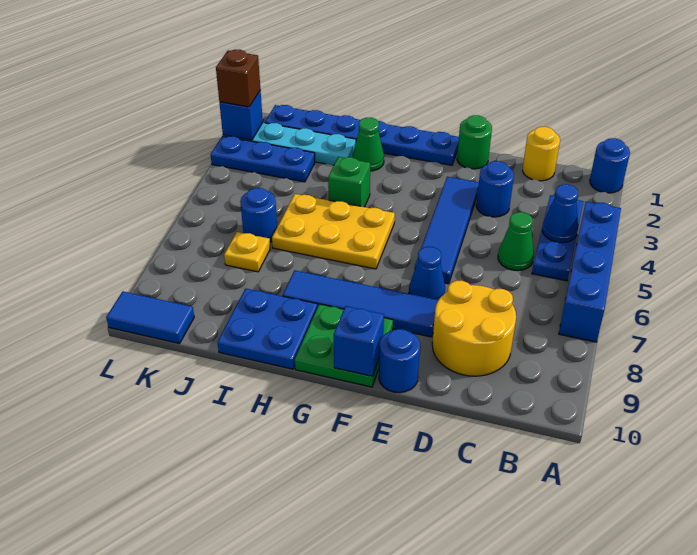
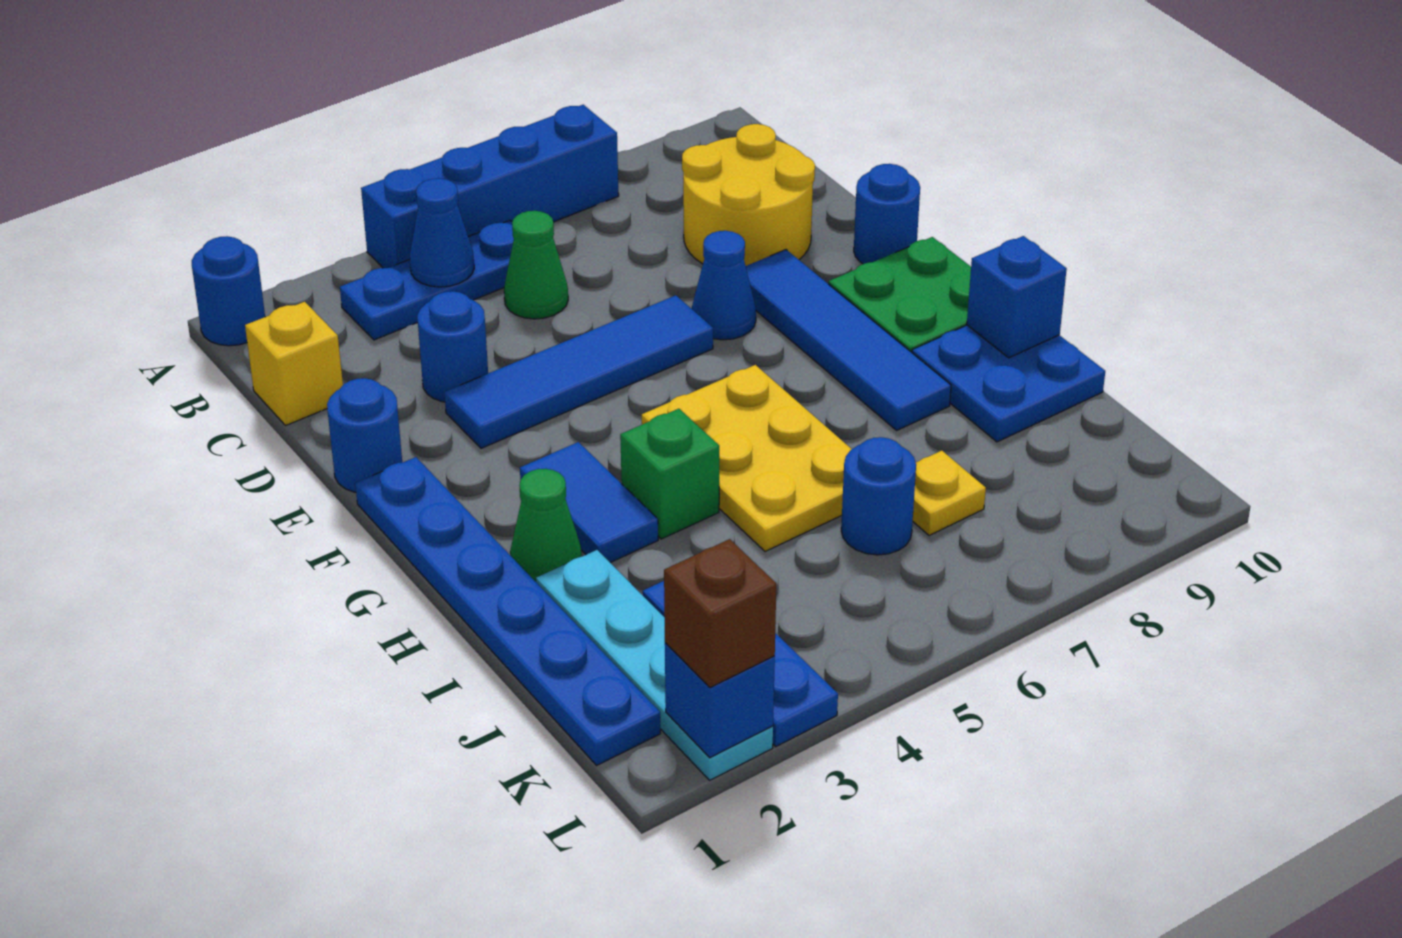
yellow round brick C1 level 1 -> yellow brick C1 level 1
green round brick E1 level 1 -> blue round brick E1 level 1
blue brick F10 level 2 -> blue brick H10 level 2
blue tile K10:L10 level 1 -> blue tile G3:H3 level 1

